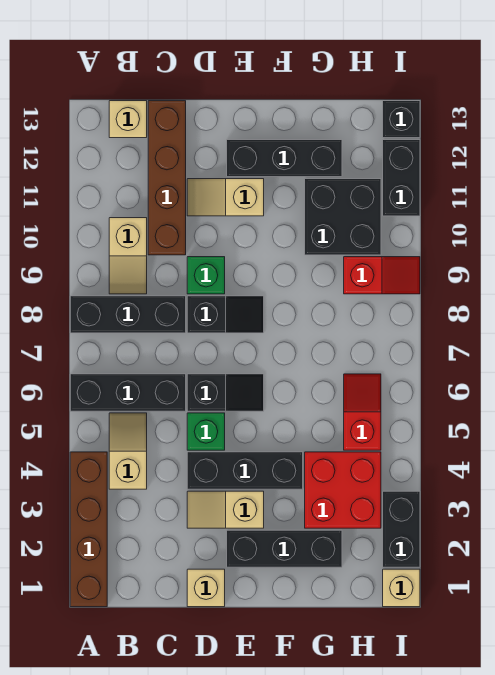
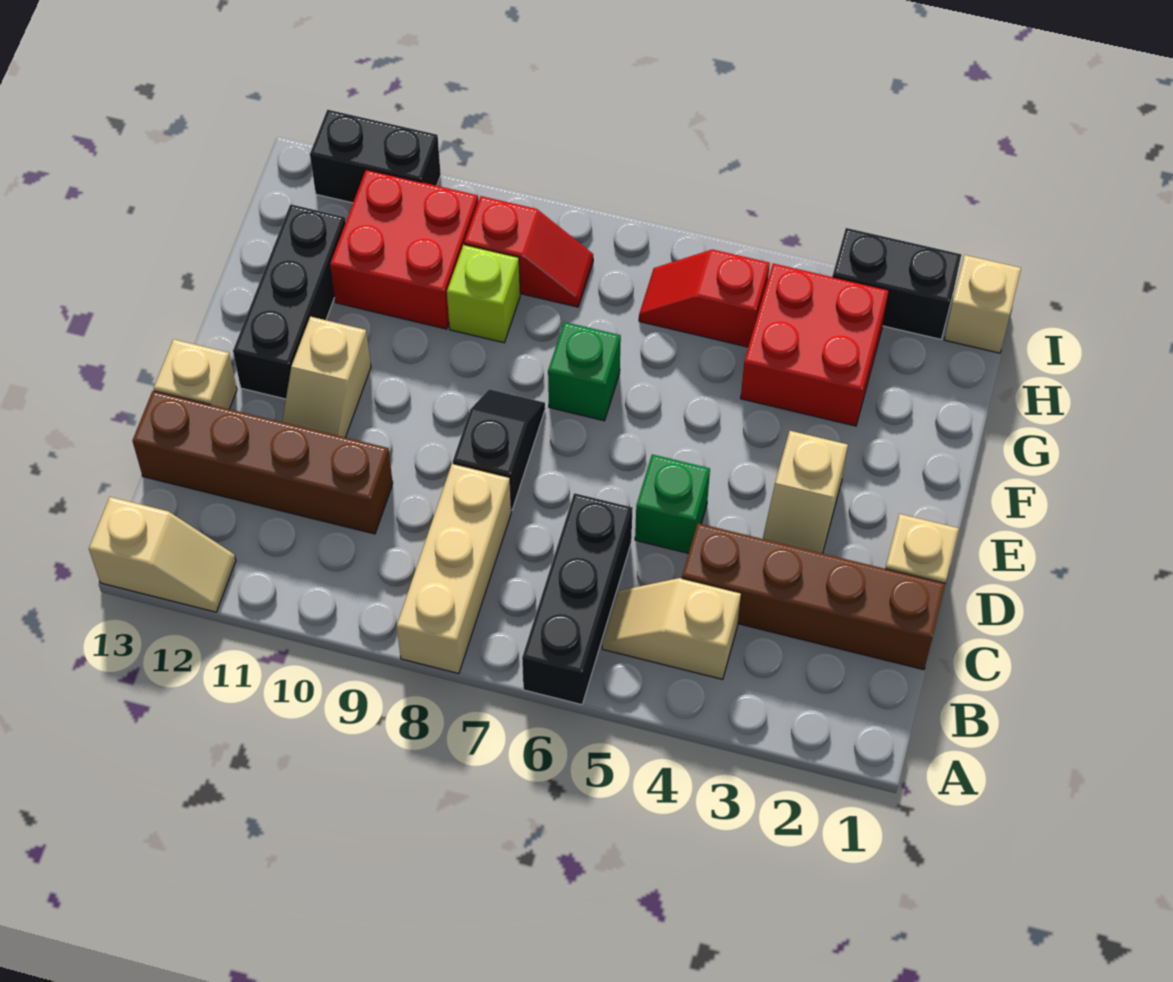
brown brick A1:A4 level 1 -> brown brick C1:C4 level 1
black brick A8:C8 level 1 -> tan brick A8:C8 level 1
tan slope B9:B10 level 1 top 10 -> tan slope A12:A13 level 1 top 13
tan brick B13 level 1 -> tan brick D13 level 1
black brick D4:F4 level 1 -> none
black slope D6:E6 level 1 top D -> none
green brick D9 level 1 -> green brick F7 level 1
black brick E2:G2 level 1 -> none
none -> lime brick G9 level 1
black brick G10:H11 level 1 -> red brick G10:H11 level 1
red slope H9:I9 level 1 top H -> red slope H8:H9 level 1 top 9
black brick I13 level 1 -> none

